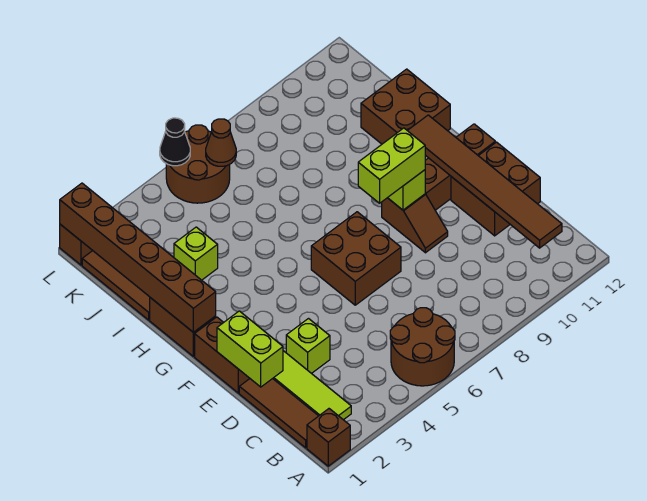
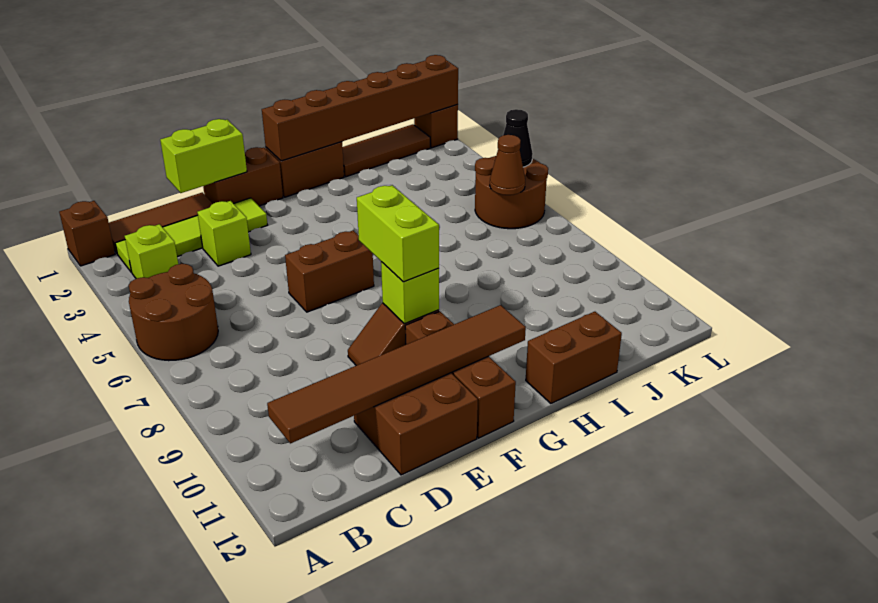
brown brick E6:F7 level 1 -> brown brick E6:F6 level 1
brown brick H11:I12 level 1 -> brown brick H12:I12 level 1
lime brick I3 level 1 -> lime brick B3 level 1

